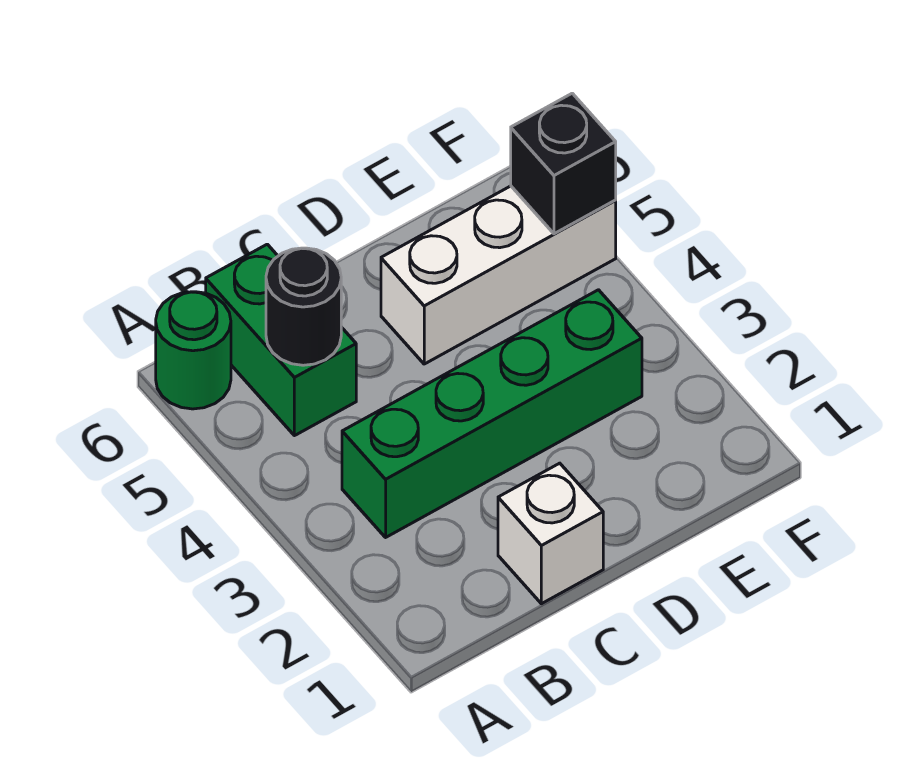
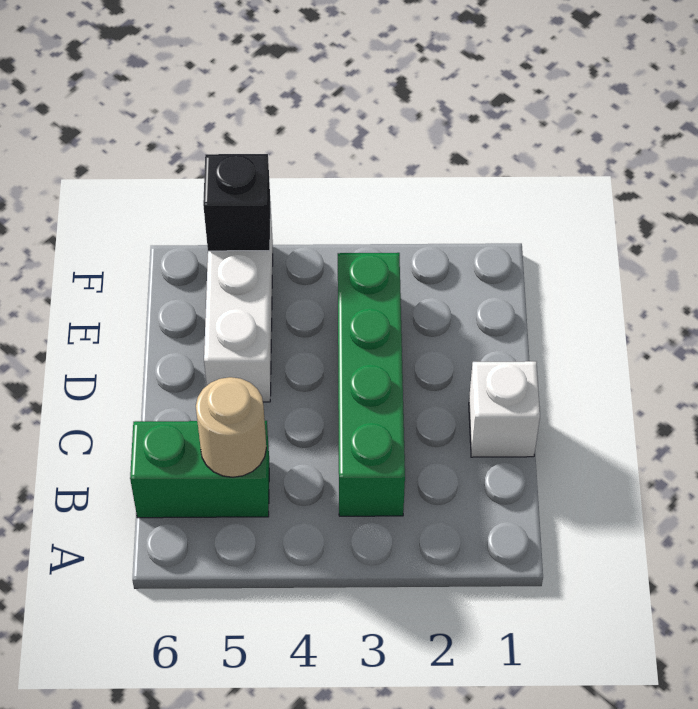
green round brick A6 level 1 -> none
black round brick B5 level 2 -> tan round brick B5 level 2

